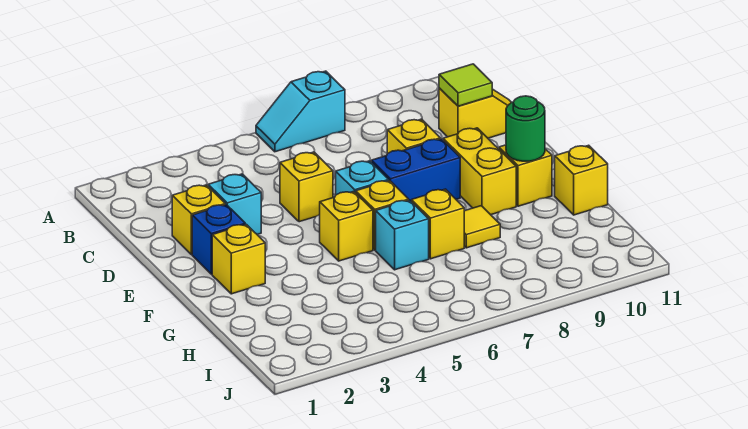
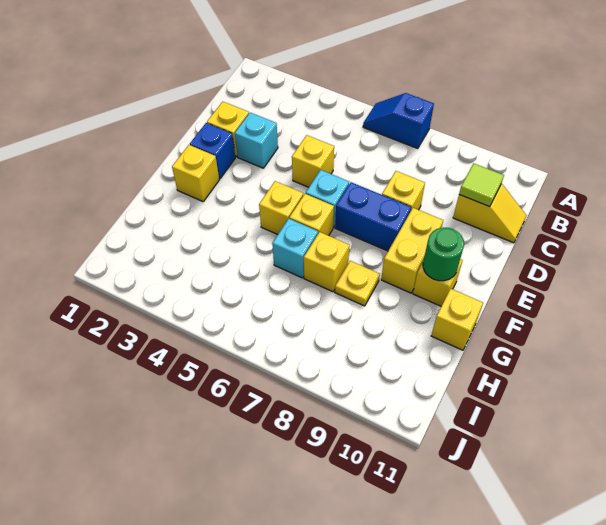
cyan slope A6:A7 level 1 top 7 -> blue slope A6:A7 level 1 top 7
yellow tile G8 level 1 -> yellow plate G8 level 1

